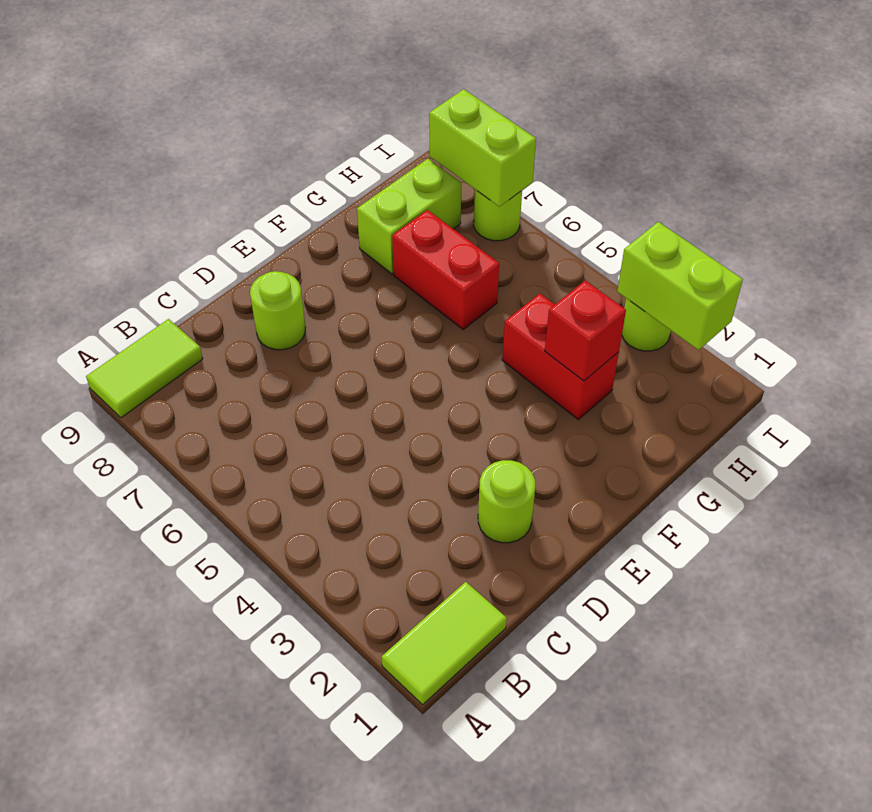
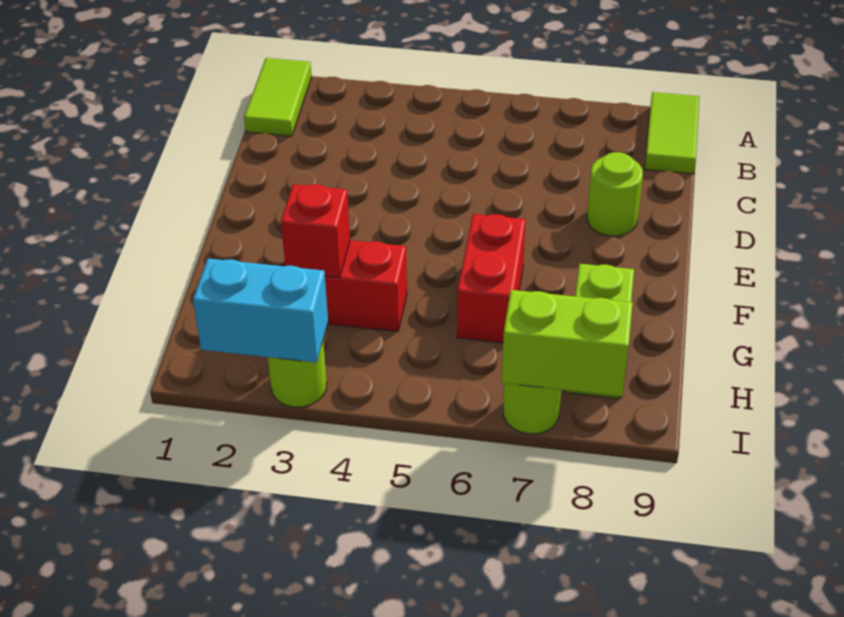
lime round brick D2 level 1 -> none
red brick G6:G7 level 1 -> red brick F6:G6 level 1
lime brick I2:I3 level 2 -> cyan brick I2:I3 level 2

